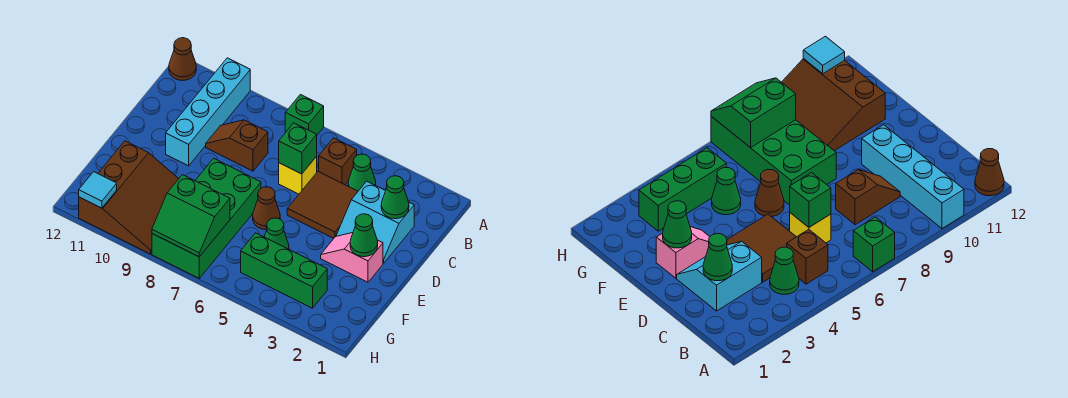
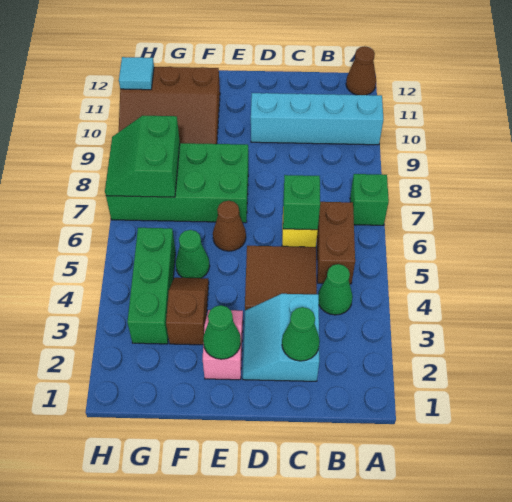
brown brick B5 level 1 -> brown brick B5:B6 level 1
brown slope C8:C9 level 1 top 8 -> brown slope F3:F4 level 1 top 3

